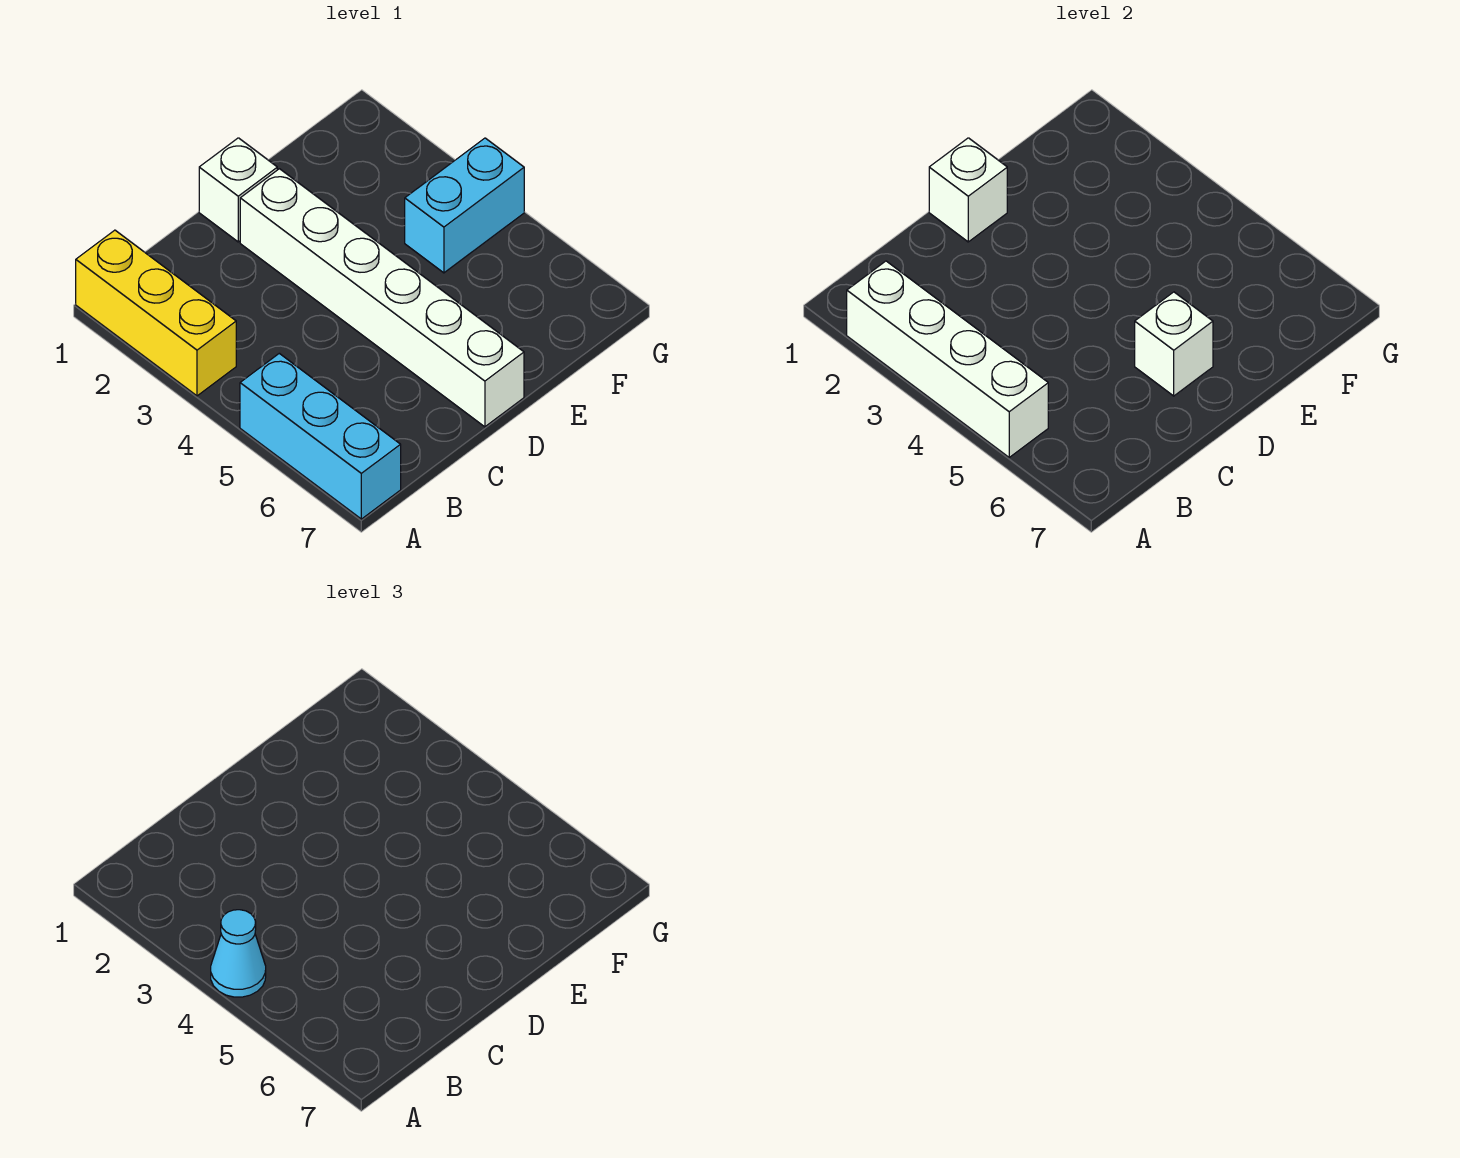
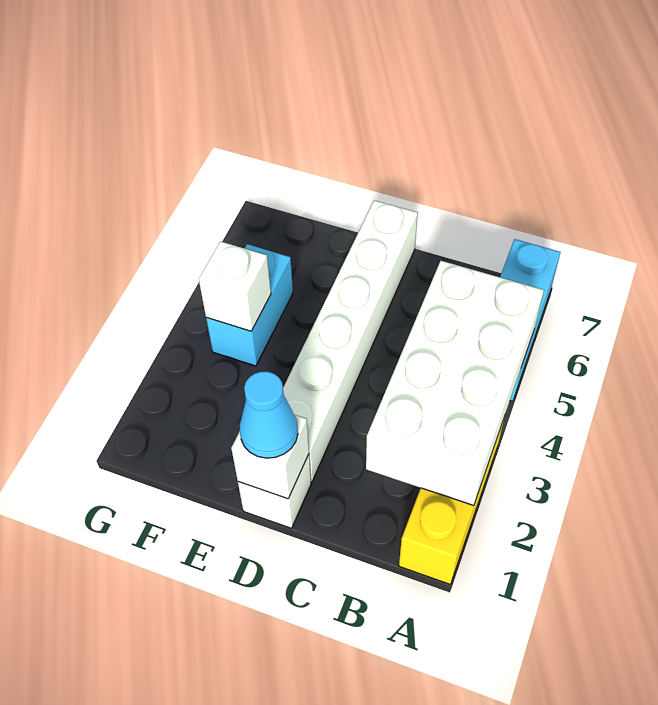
white brick A2:A5 level 2 -> white brick A2:B5 level 2
cyan cone A4 level 3 -> cyan cone D1 level 3
white brick D6 level 2 -> white brick F4 level 2
cyan brick F4:G4 level 1 -> cyan brick F4:F5 level 1

